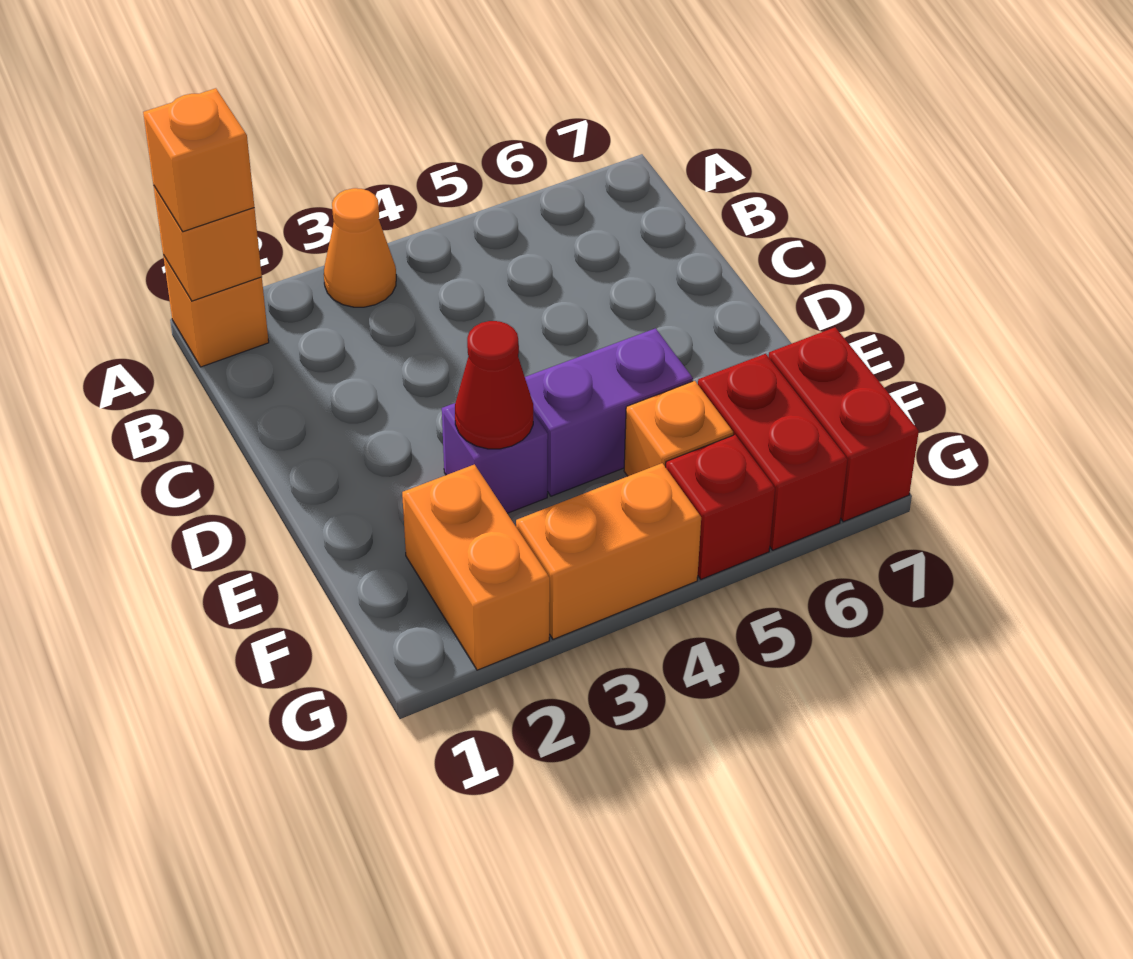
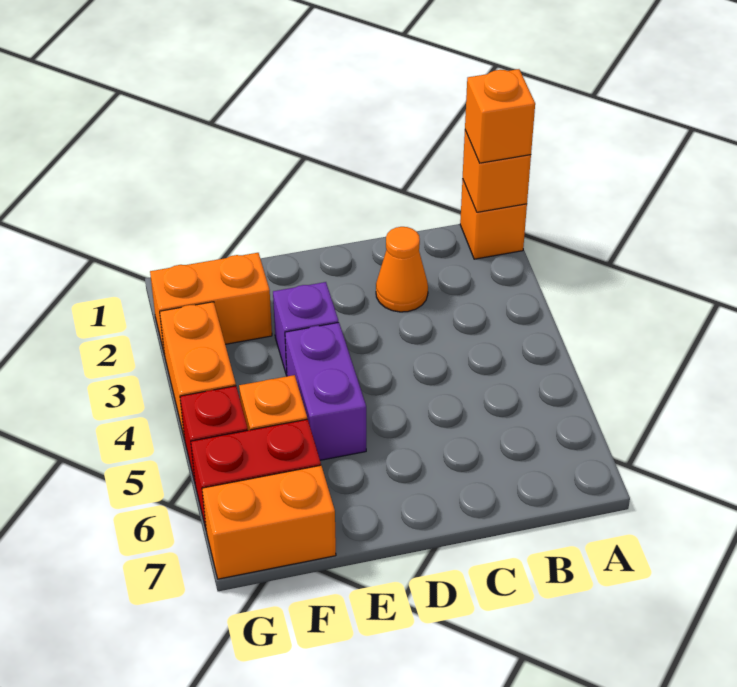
orange cone A3 level 1 -> orange cone C2 level 1
red cone E3 level 2 -> none
red brick F7:G7 level 1 -> orange brick F7:G7 level 1

